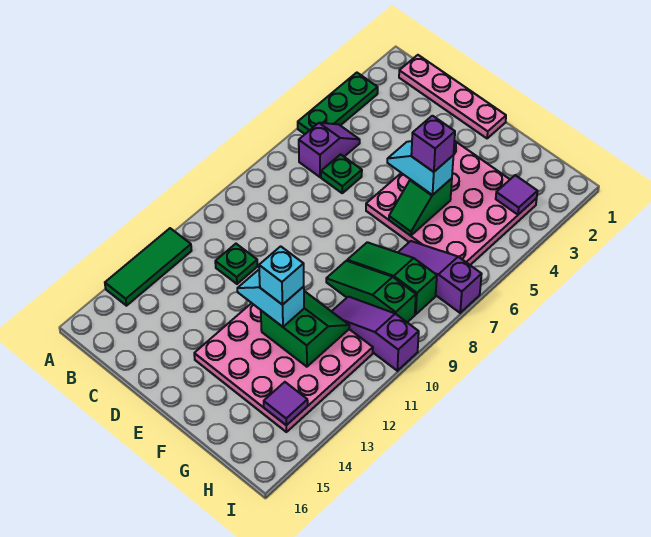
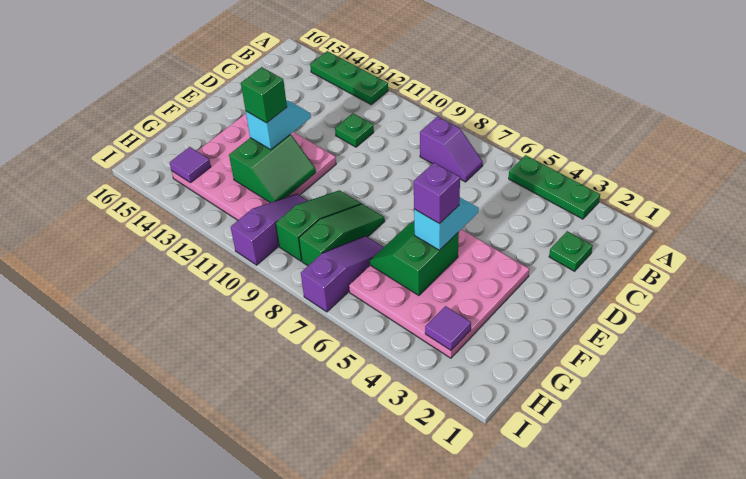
green tile A12:A14 level 1 -> green plate A12:A14 level 1
pink plate B1:E1 level 1 -> none
purple slope B5:B6 level 1 top 6 -> purple slope B7:B8 level 1 top 8
green plate C6 level 1 -> green plate C2 level 1
green slope F5:F6 level 2 top 5 -> green slope F5:G6 level 2 top 5
cyan brick F12 level 4 -> green brick F12 level 4

